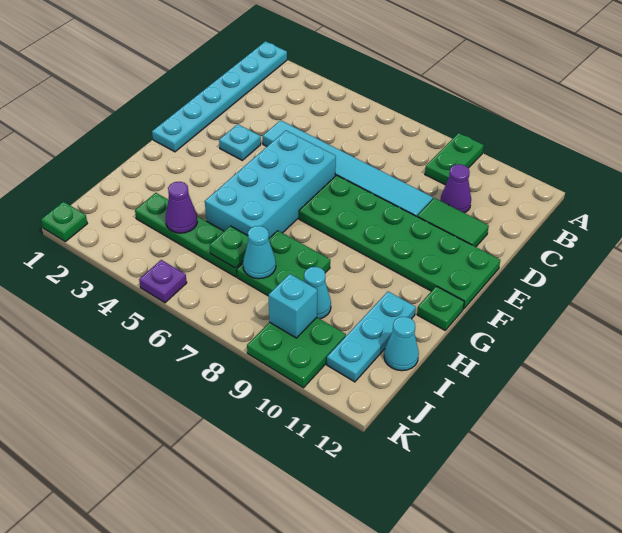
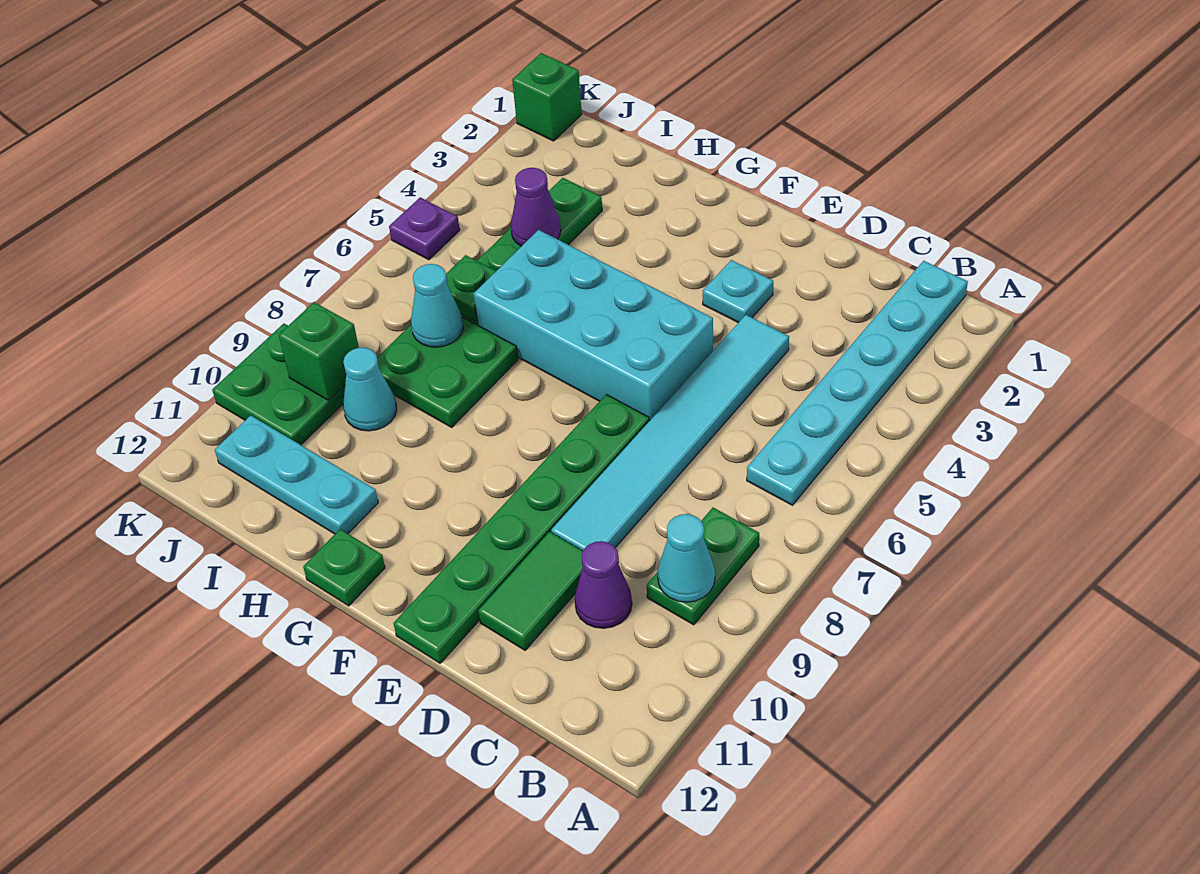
cyan plate A1:F1 level 1 -> cyan plate B1:B6 level 1
green plate A9:B9 level 1 -> green plate B8:B9 level 1
green plate E7:F12 level 1 -> green plate E7:E12 level 1
cyan cone I12 level 1 -> cyan cone B9 level 2
cyan brick J9 level 2 -> green brick J9 level 2
green plate K1 level 1 -> green brick K1 level 1

